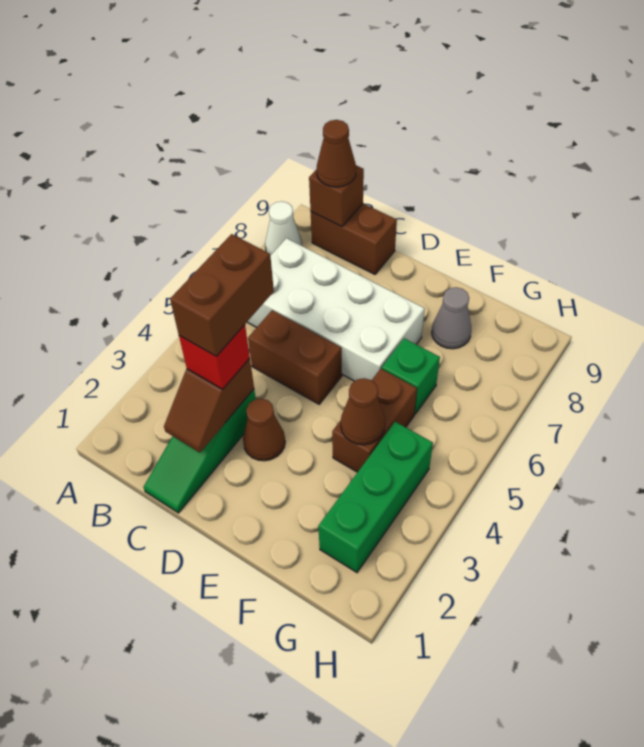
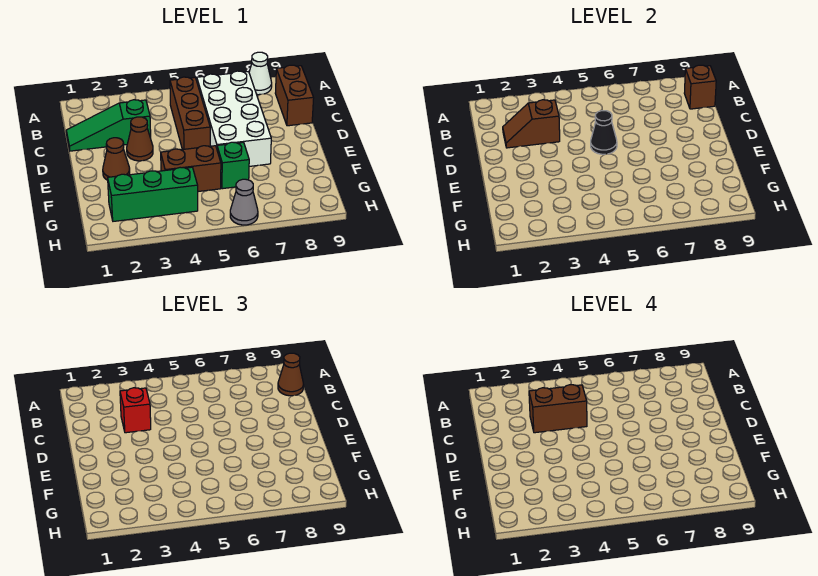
brown brick C5:D5 level 1 -> brown brick B5:D5 level 1
none -> black cone D5 level 2
brown cone F4 level 2 -> brown cone E2 level 1
grey cone F8 level 1 -> grey cone H6 level 1

